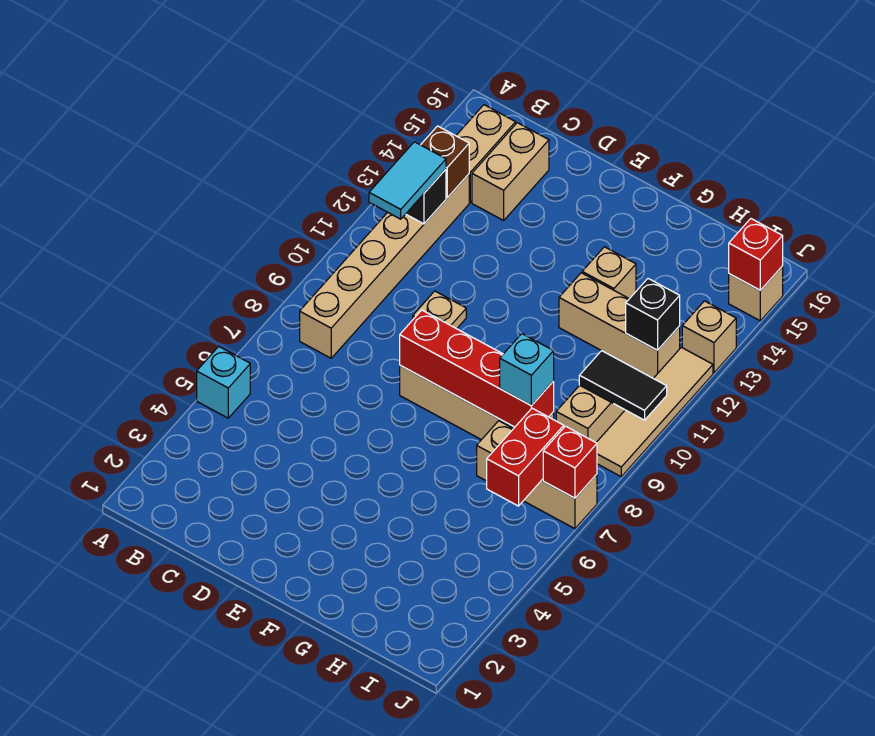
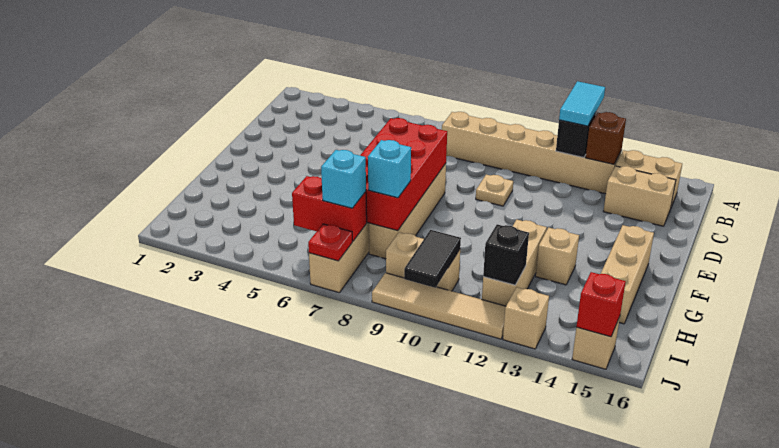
cyan brick A5 level 1 -> cyan brick I7 level 3
cyan tile B11:B12 level 3 -> cyan tile A12:B12 level 3
red brick E8:H8 level 2 -> red brick E7:H8 level 2
none -> tan brick F15:H15 level 1
red brick J7 level 2 -> red plate J7 level 2

